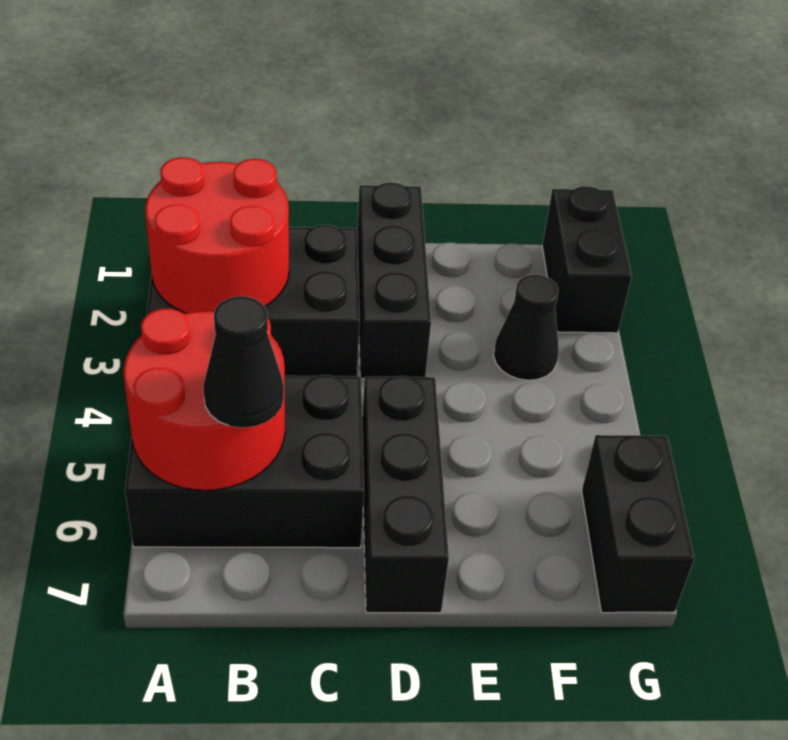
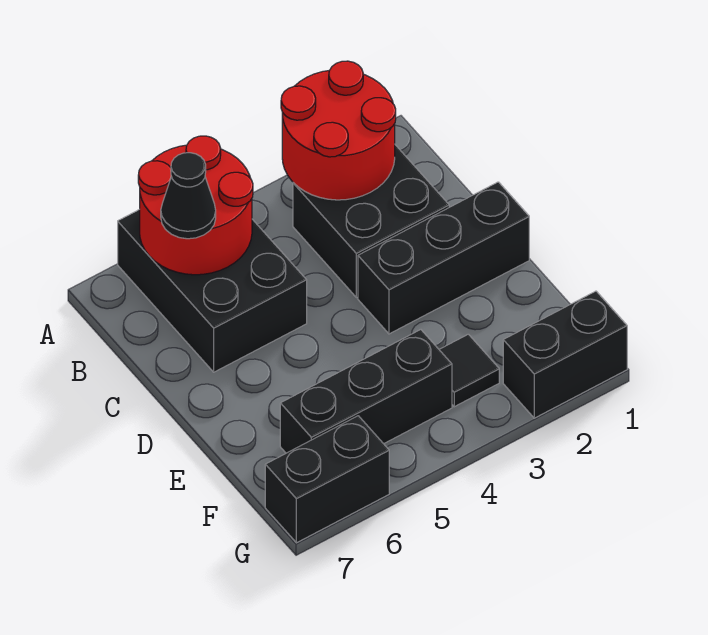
black brick A2:C3 level 1 -> black brick B2:C3 level 1
black brick D5:D7 level 1 -> black brick F4:F6 level 1
black cone F3 level 1 -> black tile F3 level 1

